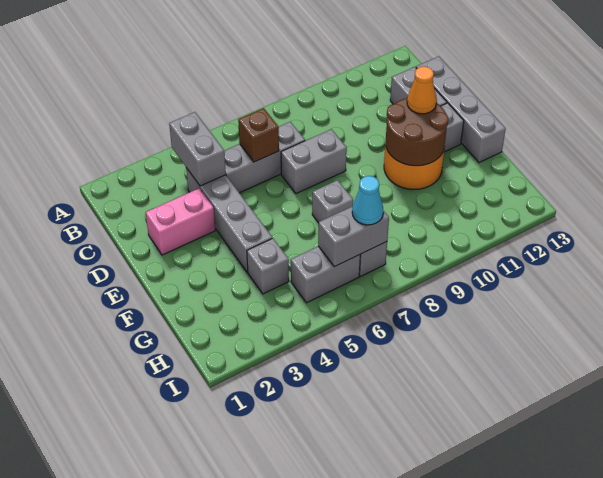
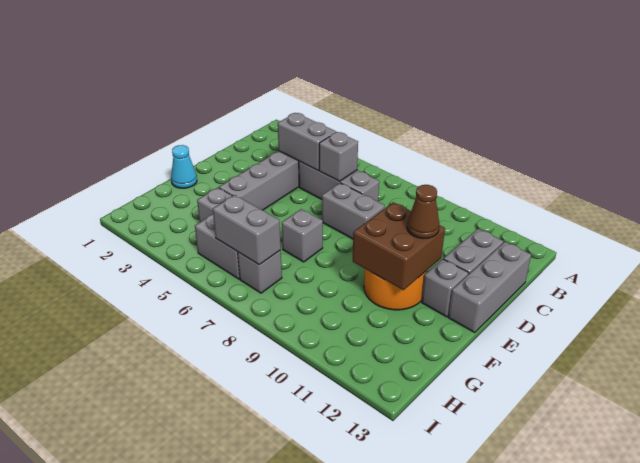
grey brick B4:C4 level 2 -> grey brick C4:C5 level 2
brown brick C6 level 2 -> grey brick C6 level 2
grey brick C13:F13 level 1 -> grey brick C13:E13 level 1
pink brick D2:D3 level 1 -> none
brown round brick E10:F11 level 2 -> brown brick E10:F11 level 2
orange cone E11 level 3 -> brown cone E11 level 3
cyan cone H7 level 3 -> cyan cone F1 level 1

